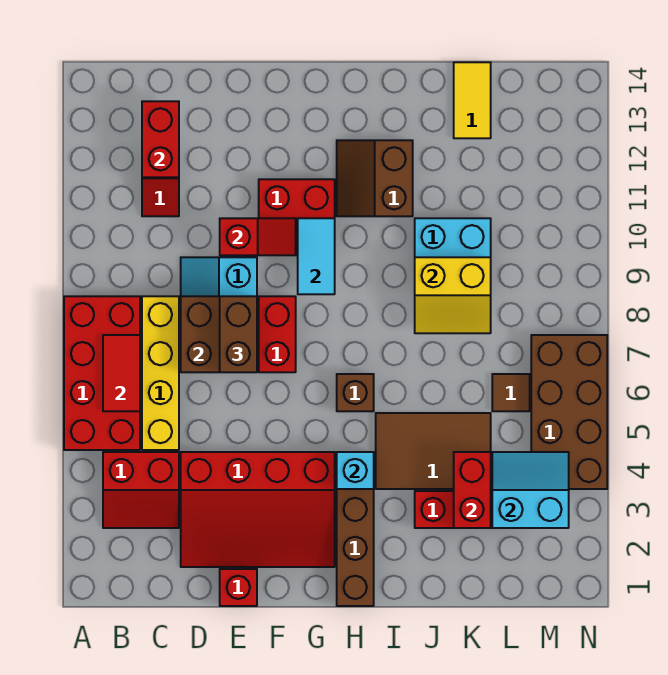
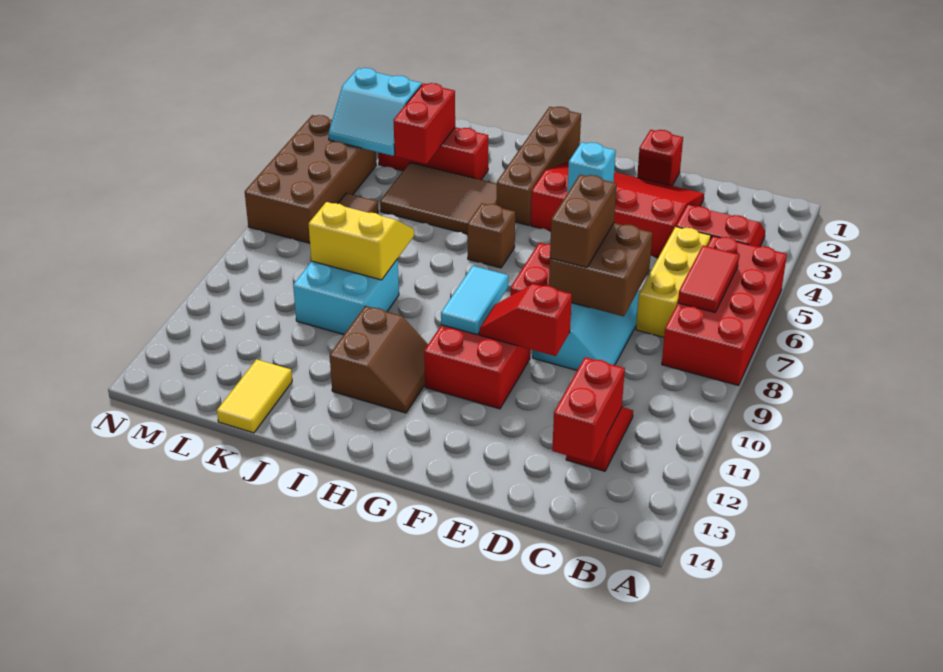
yellow brick C5:C8 level 1 -> yellow brick C5:C7 level 1
cyan brick H4 level 2 -> cyan brick F4 level 2

